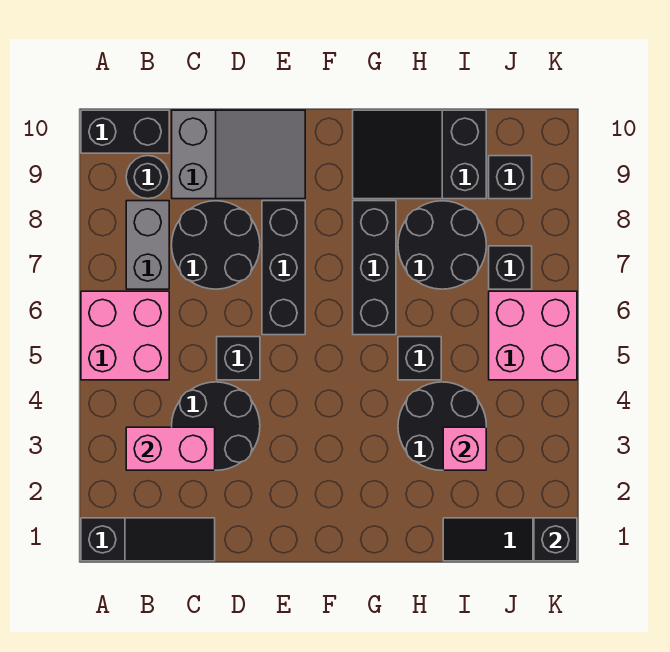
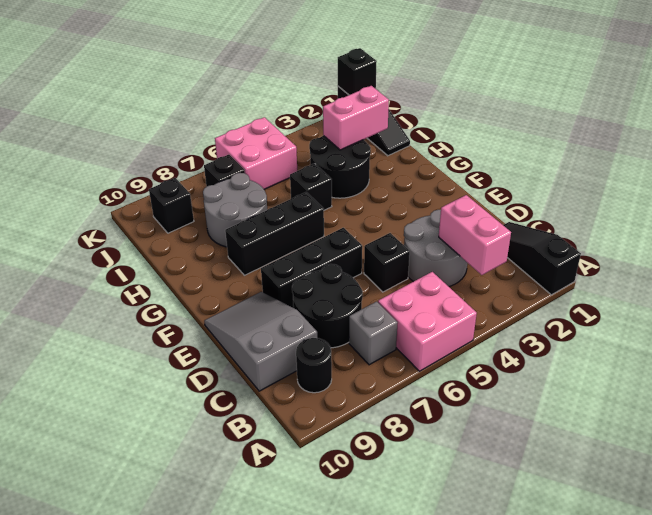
black brick A10:B10 level 1 -> none
grey brick B7:B8 level 1 -> grey brick B7 level 1
black round brick C3:D4 level 1 -> grey round brick C3:D4 level 1
black slope G9:I10 level 1 top I -> none
black round brick H7:I8 level 1 -> grey round brick H7:I8 level 1
pink brick I3 level 2 -> pink brick I2:I3 level 2

